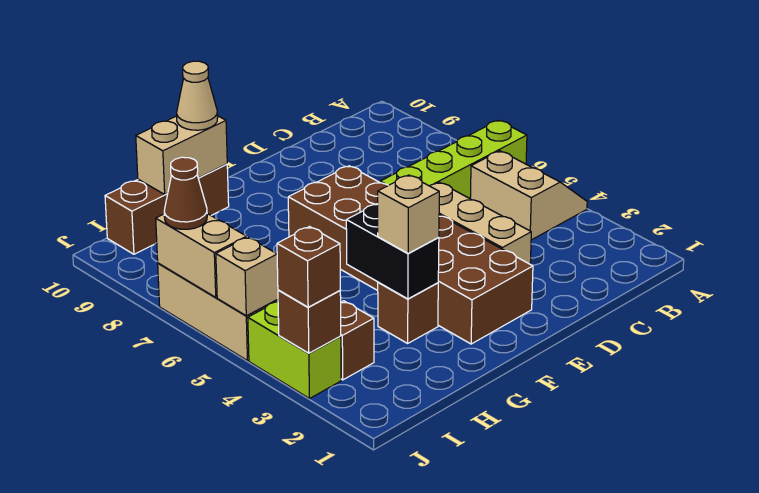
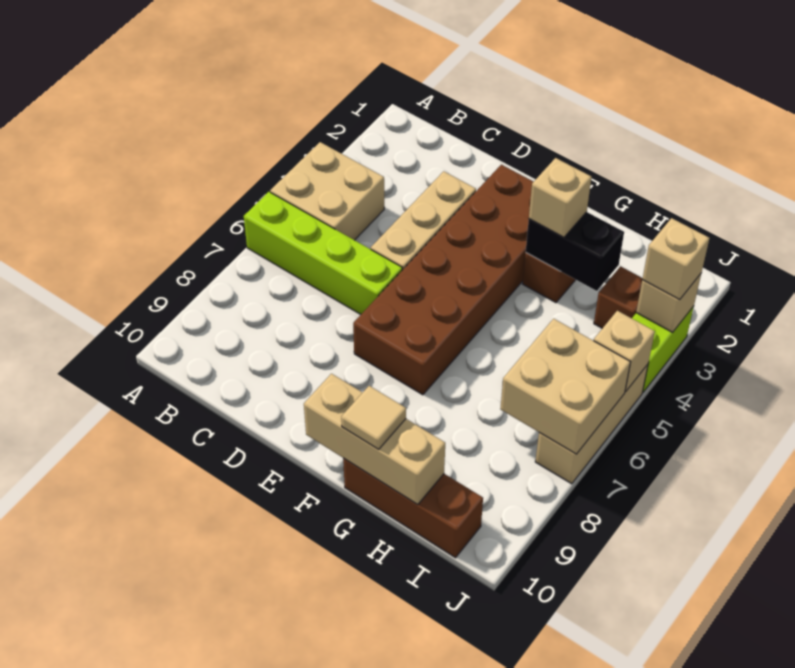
tan slope A4:B5 level 1 top B -> tan brick A4:B5 level 1
black brick G3:G4 level 2 -> black brick G3:H3 level 2
tan brick G10:H10 level 2 -> tan brick F10:H10 level 2
tan cone G10 level 3 -> tan tile G10 level 3
brown brick J3 level 2 -> tan brick J3 level 2
brown brick J3 level 3 -> tan brick J3 level 3
tan brick J6:J7 level 2 -> tan brick I6:J7 level 2
brown cone J7 level 3 -> none

